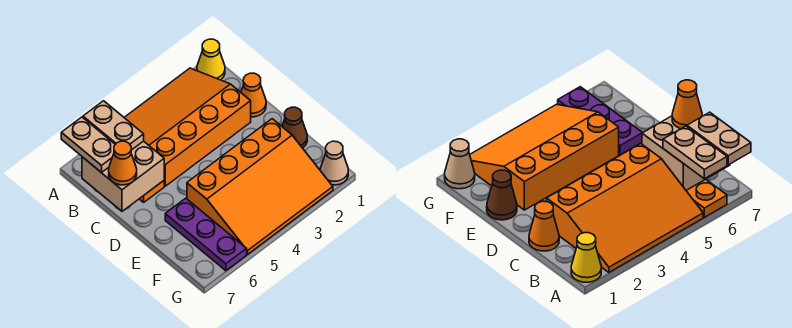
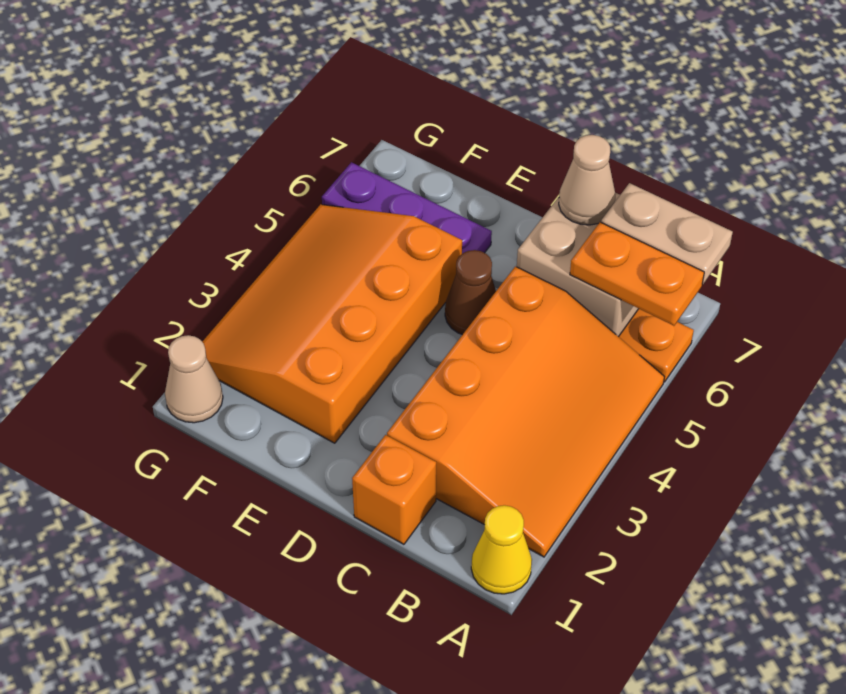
tan plate A6:B6 level 3 -> orange plate A6:B6 level 3
orange cone C1 level 1 -> orange brick C1 level 1
orange cone C7 level 3 -> tan cone C7 level 3
brown cone E1 level 1 -> brown cone D5 level 1

